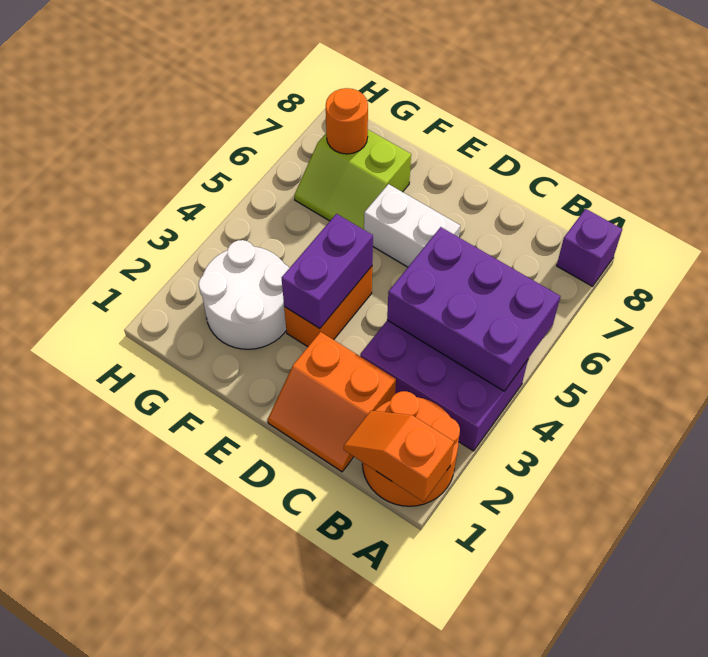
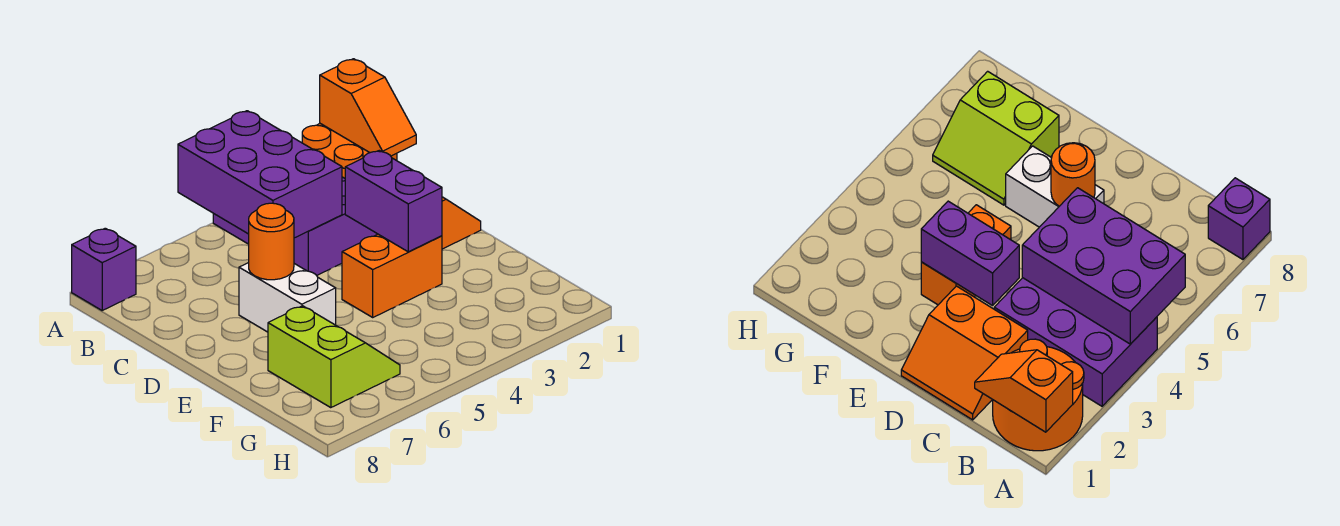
purple brick E3:E4 level 2 -> purple brick D3:E3 level 2
white round brick F2:G3 level 1 -> none
orange round brick G7 level 2 -> orange round brick D6 level 2

